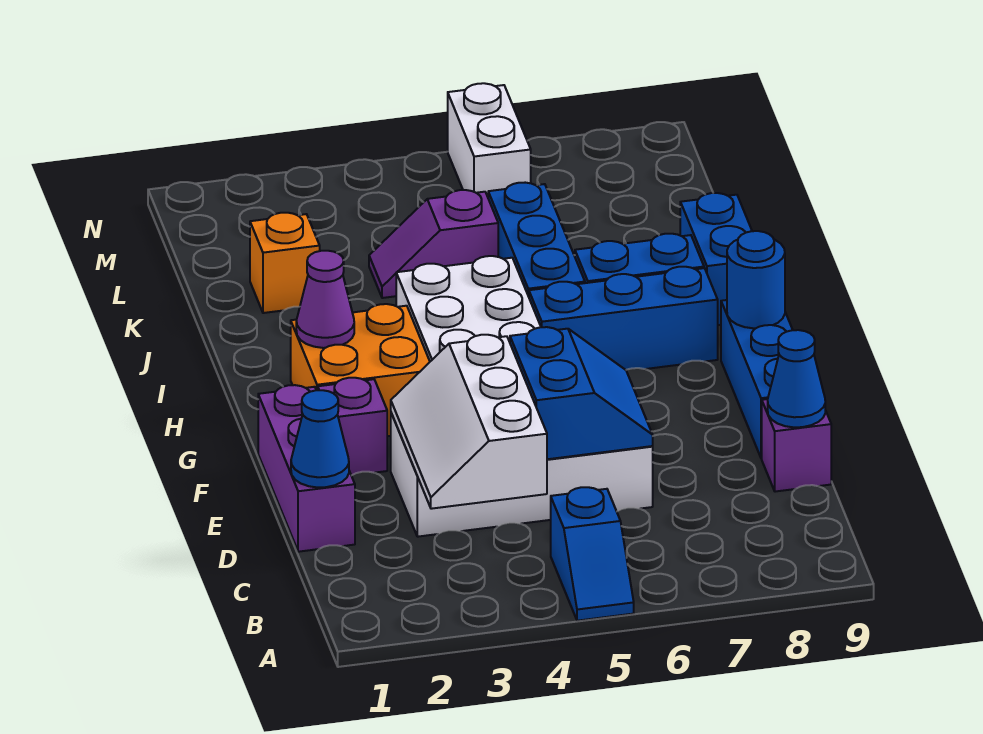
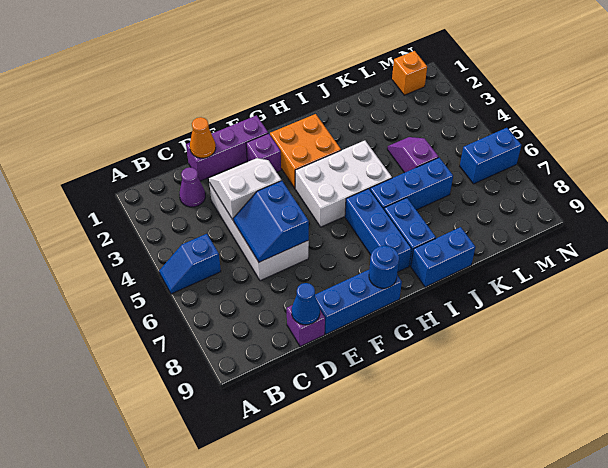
white slope C3:E4 level 2 top 4 -> white slope D3:E4 level 2 top 4
blue cone D1 level 2 -> orange cone D1 level 2
blue slope D5:E6 level 2 top 5 -> blue slope D5:E6 level 2 top E
purple cone H2 level 2 -> purple cone C2 level 1
orange brick K2 level 1 -> orange brick M1 level 1
white brick M6:N6 level 1 -> blue brick M6:N6 level 1

